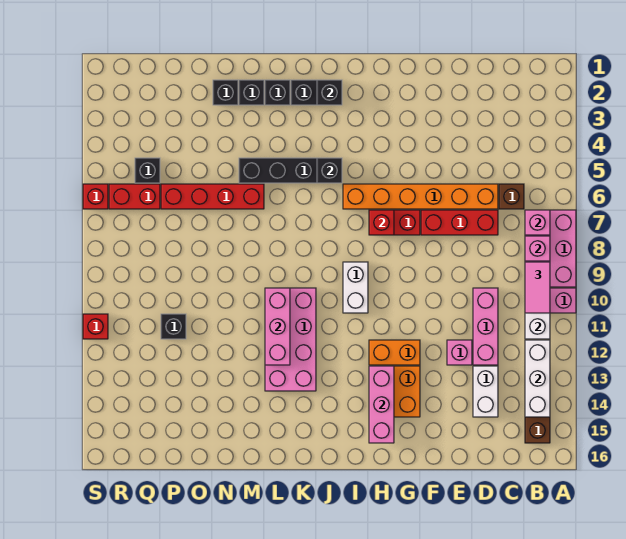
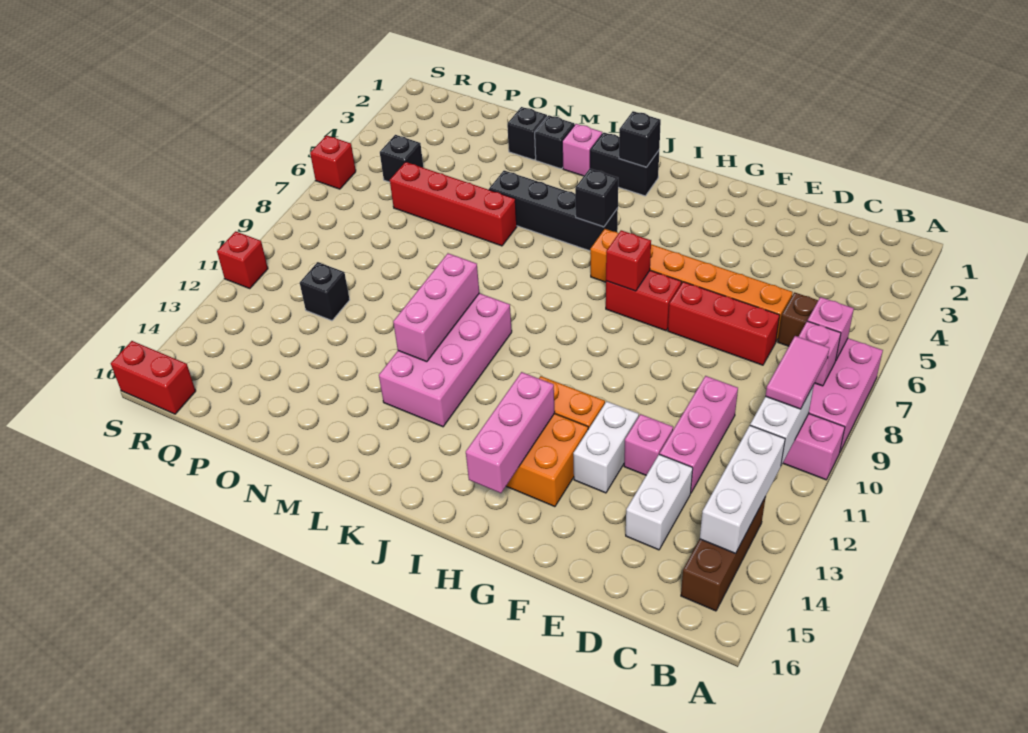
white brick I9:I10 level 1 -> white brick F12:F13 level 1
black brick L2 level 1 -> pink brick L2 level 1
red brick Q6:R6 level 1 -> red brick R16:S16 level 1

